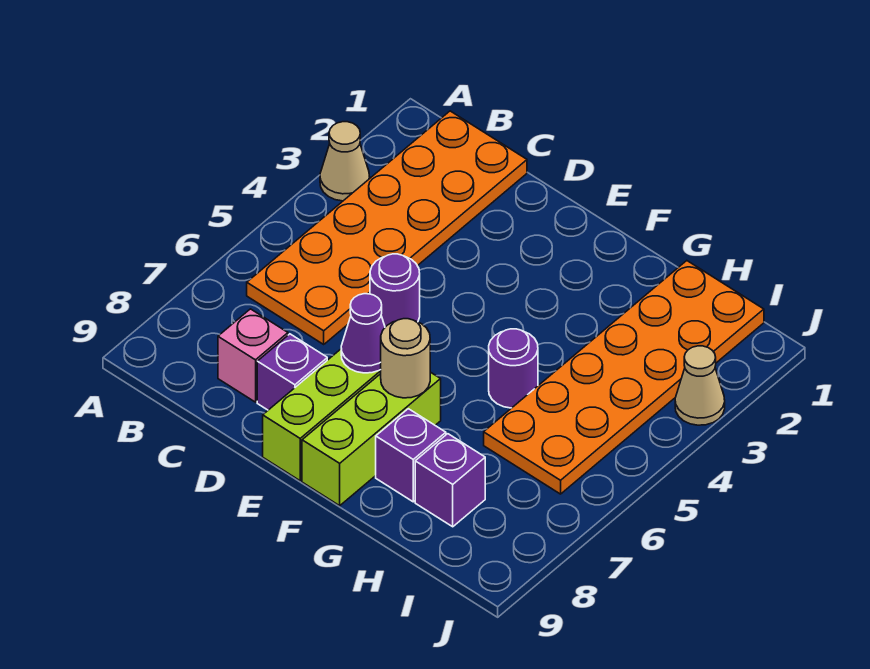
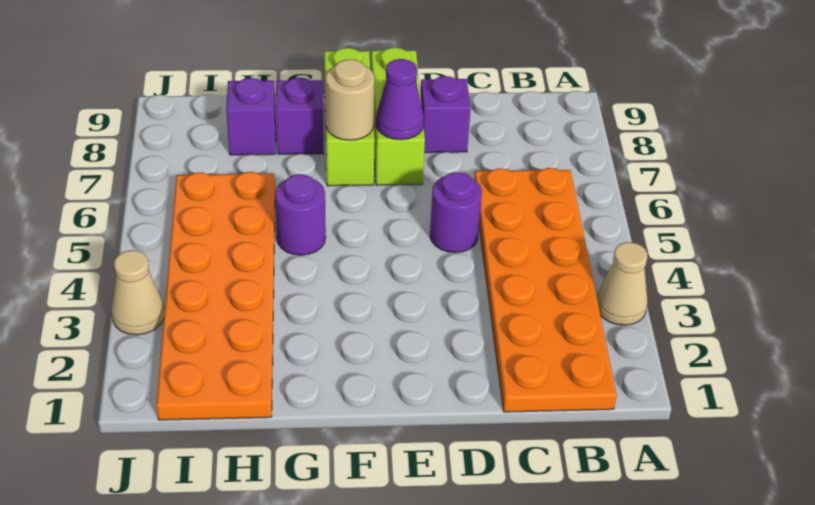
pink brick C8 level 1 -> none

